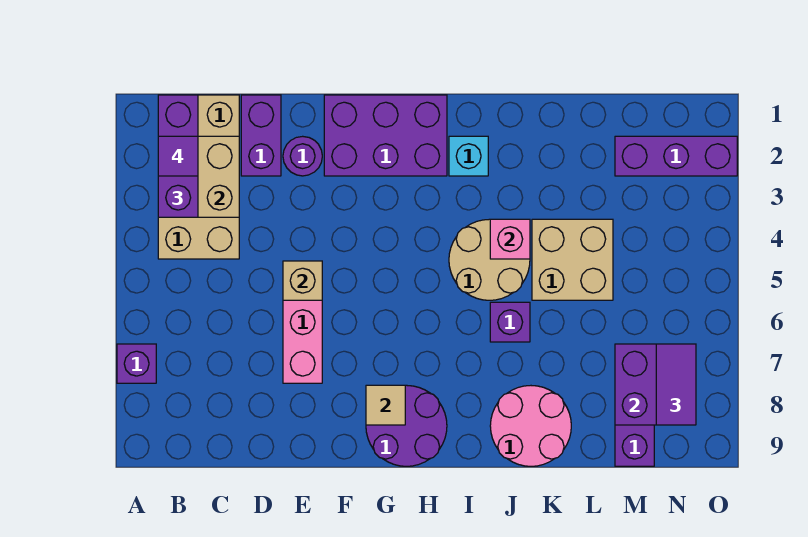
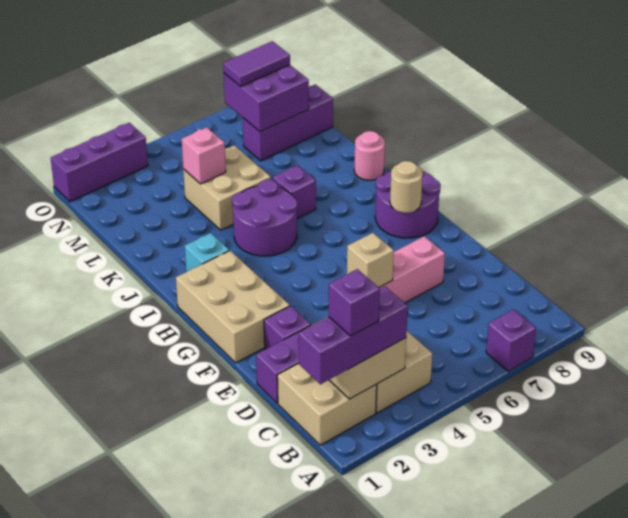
purple tile B2 level 4 -> purple brick B2 level 4
purple round brick E2 level 1 -> purple brick E2 level 1
purple brick F1:H2 level 1 -> tan brick F1:H2 level 1
tan tile G8 level 2 -> tan round brick G8 level 2
tan round brick I4:J5 level 1 -> purple round brick I4:J5 level 1
pink brick J4 level 2 -> pink brick L4 level 2
pink round brick J8:K9 level 1 -> pink round brick J9 level 1
purple brick M2:O2 level 1 -> purple brick O1:O3 level 1

